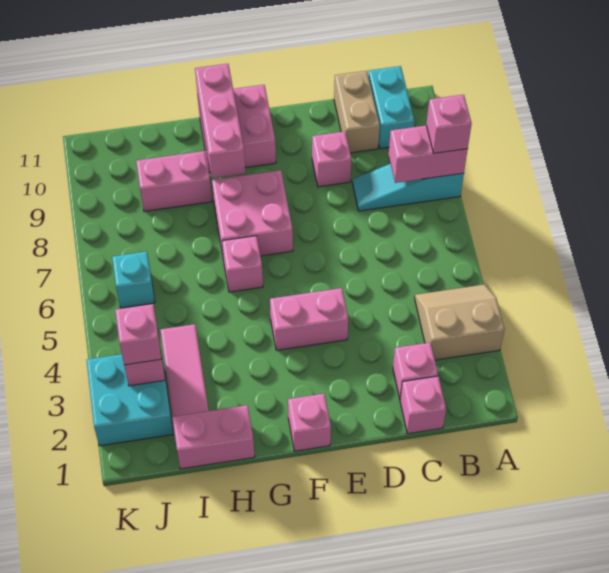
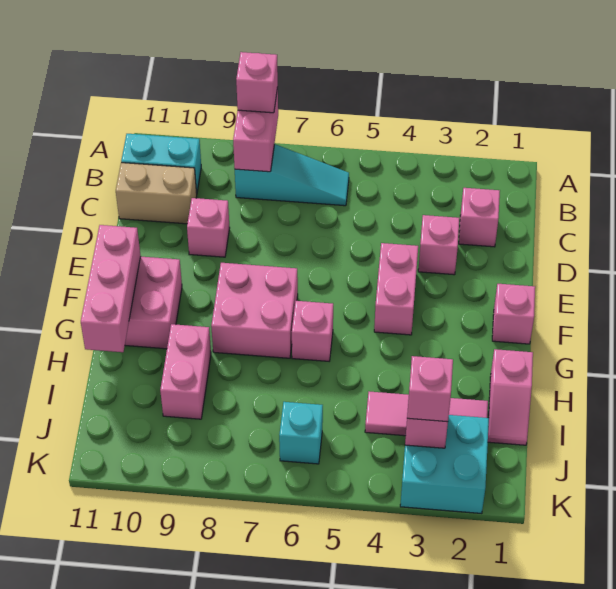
tan slope A3:B4 level 1 top 3 -> none
cyan slope A8:C8 level 1 top A -> cyan slope B6:B8 level 1 top 8
pink brick C1 level 1 -> pink brick D3 level 1
pink brick G9:G11 level 2 -> pink brick F11:H11 level 2
pink brick H1:I1 level 1 -> pink slope H1:I1 level 1 top H

